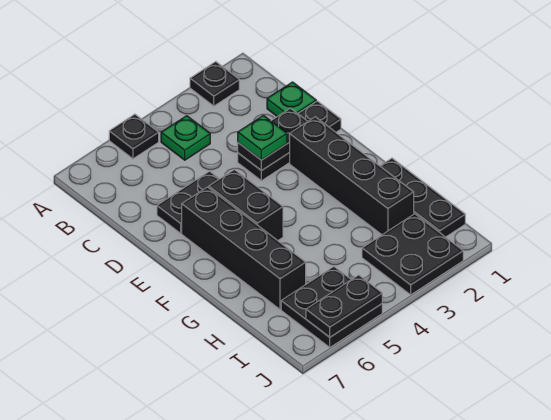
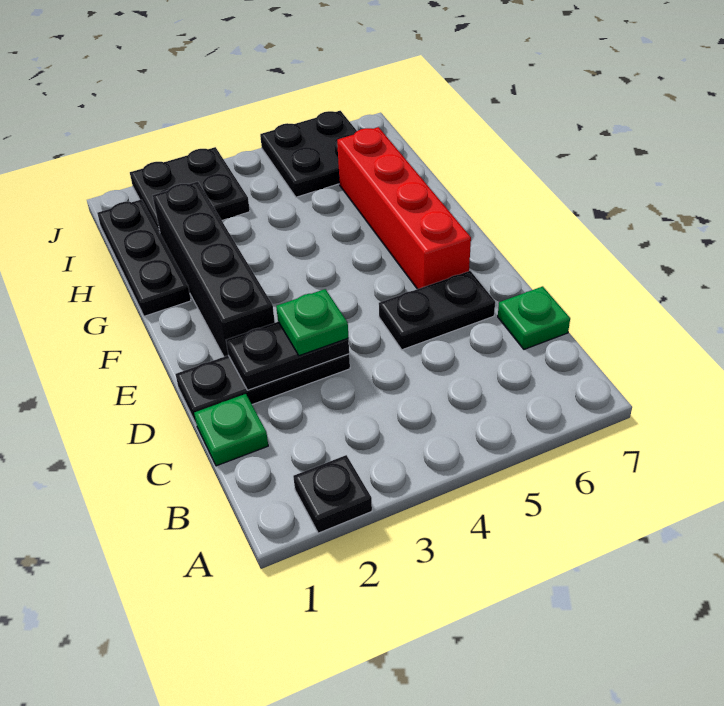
black plate A5 level 1 -> none
green plate B4 level 1 -> green plate C7 level 1
black brick E5:F5 level 1 -> none
black brick E6:H6 level 1 -> red brick E6:H6 level 1
black plate J5:J6 level 2 -> none

